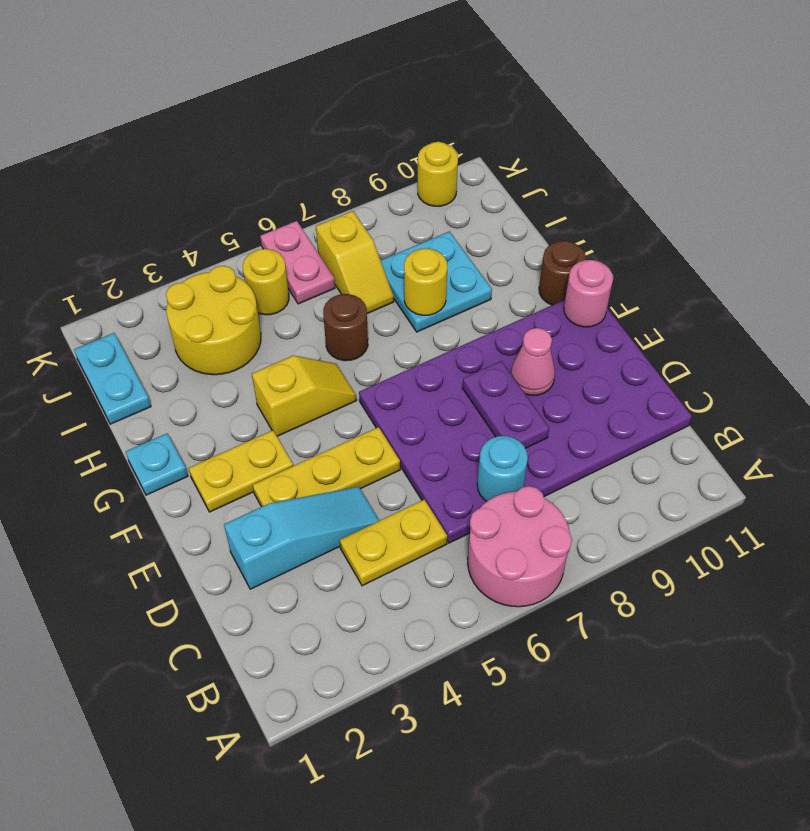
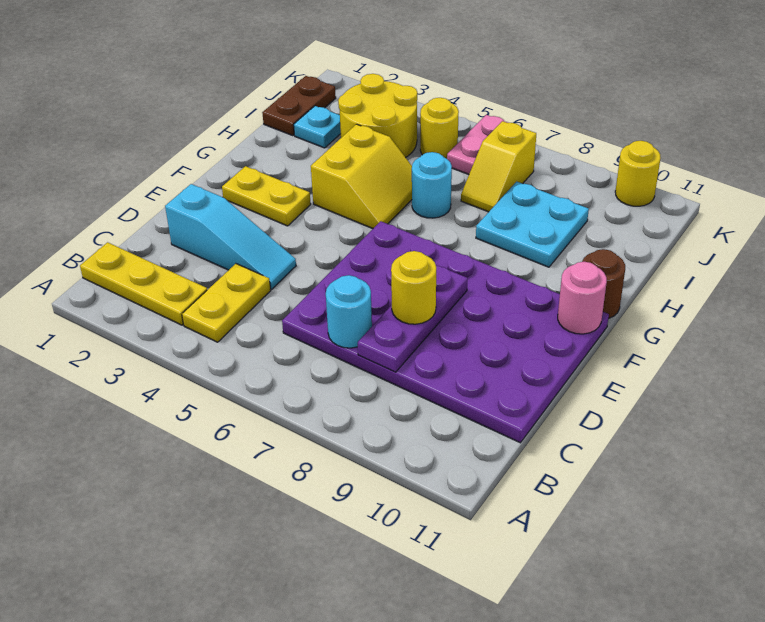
pink round brick A6:B7 level 1 -> none
yellow plate C4:C5 level 1 -> yellow plate B4:C4 level 1
purple plate D8:E8 level 2 -> purple plate C8:E8 level 2
yellow plate E3:E5 level 1 -> yellow plate B1:B3 level 1
pink cone E9 level 2 -> none
cyan plate G1 level 1 -> cyan plate I2 level 1
yellow slope G4:G5 level 1 top 4 -> yellow slope G4:H5 level 1 top 4
brown round brick H6 level 1 -> cyan round brick H6 level 1
yellow round brick H8 level 2 -> yellow round brick D8 level 3
cyan plate I1:J1 level 1 -> brown plate I1:J1 level 1

